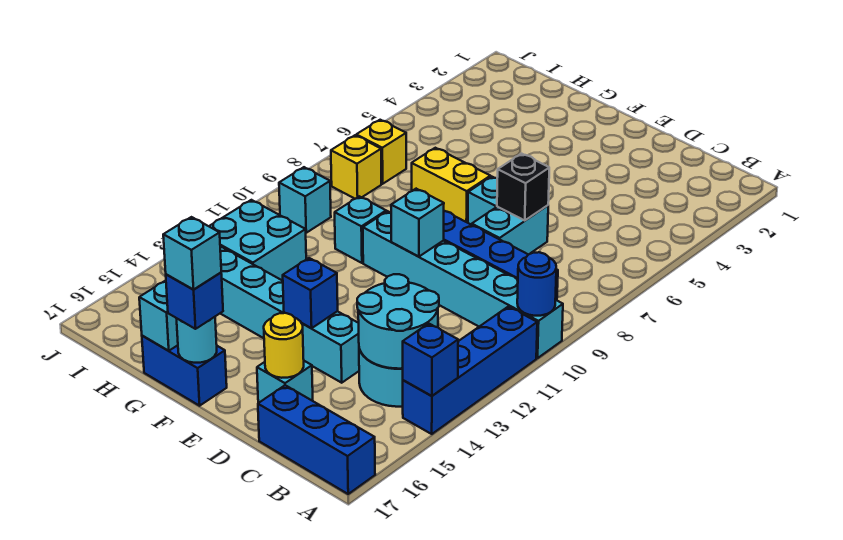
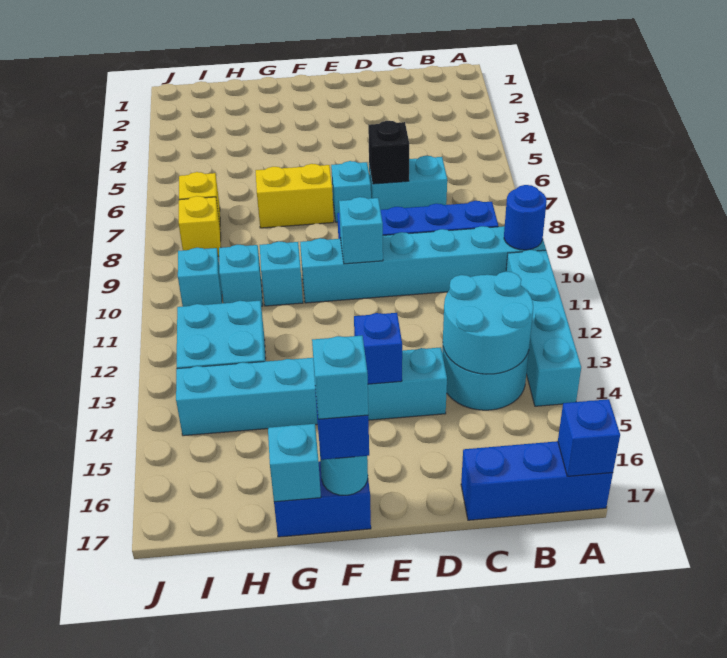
blue brick A11:A14 level 1 -> cyan brick A11:A14 level 1
blue brick A14 level 2 -> blue brick A17 level 2
cyan brick D7:D8 level 1 -> cyan brick C7:D7 level 1
cyan brick D16 level 1 -> cyan brick H10 level 1
yellow round brick D16 level 2 -> none

